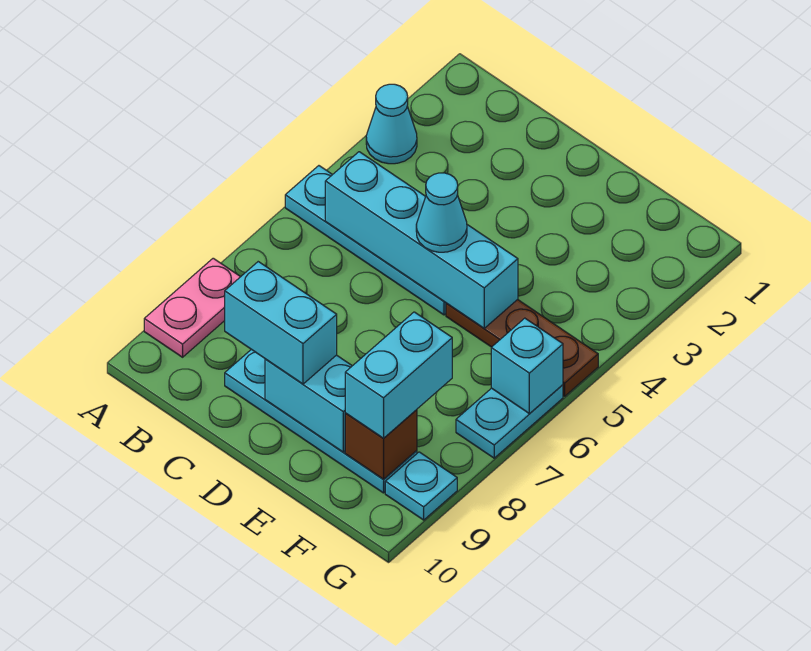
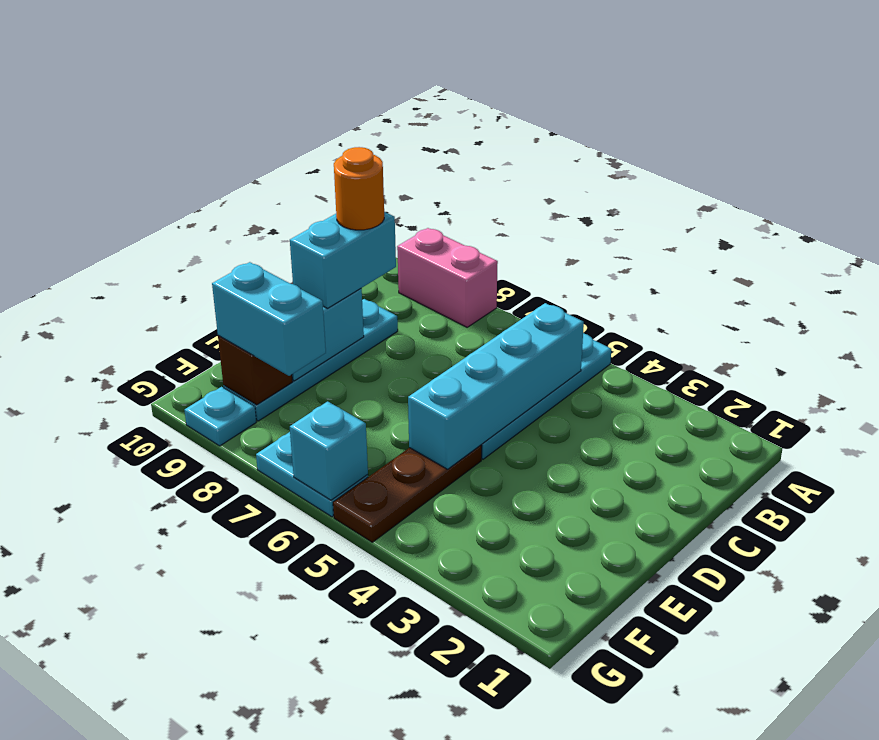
cyan cone A3 level 1 -> none
pink plate A8:A9 level 1 -> pink brick A8:A9 level 1
none -> orange round brick C9 level 4
cyan cone D5 level 3 -> none

